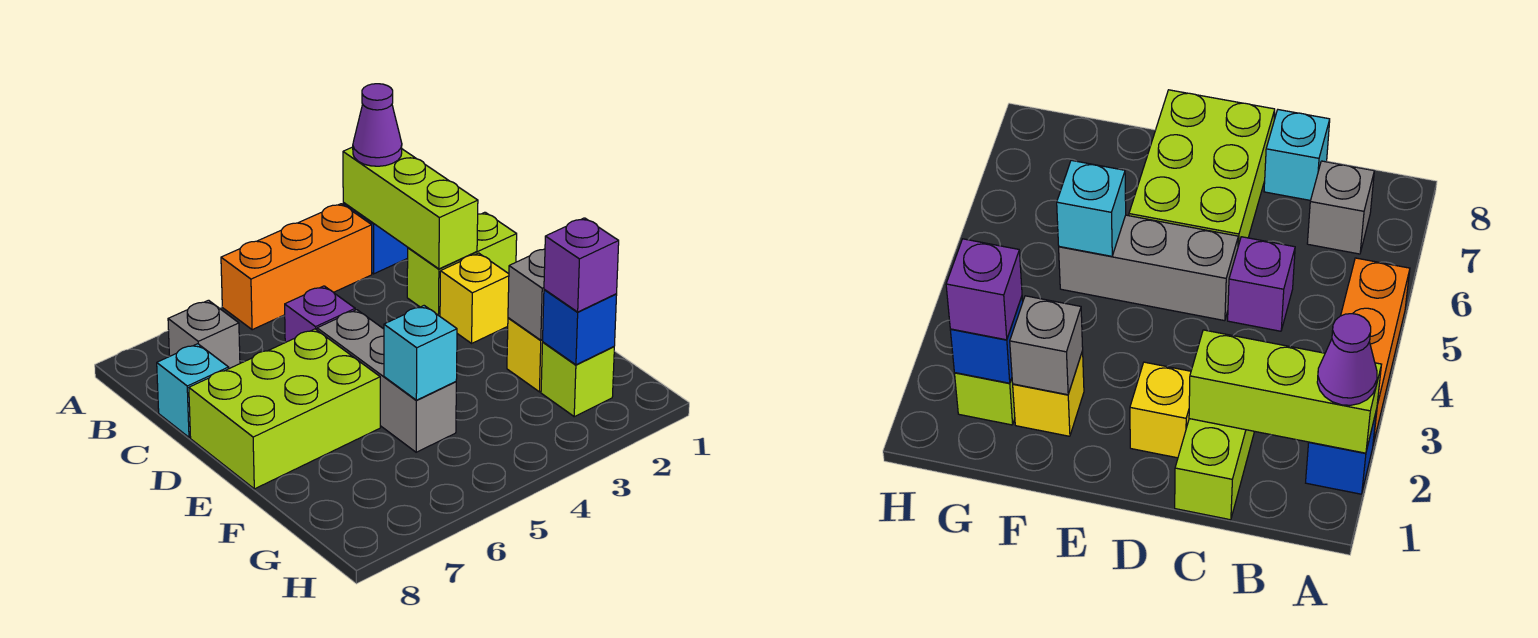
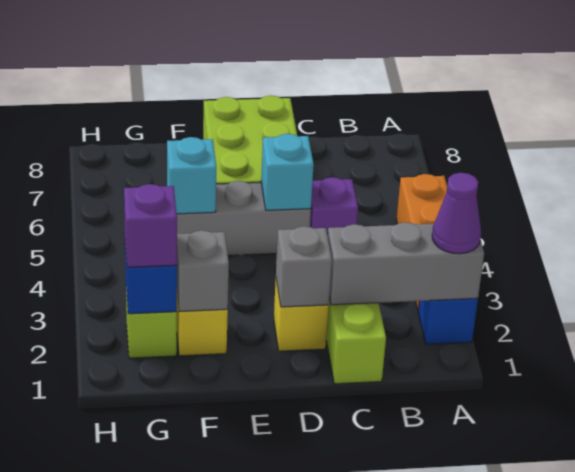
lime brick A2:C2 level 2 -> grey brick A2:C2 level 2
grey brick B7 level 1 -> grey brick D2 level 2
cyan brick C8 level 1 -> cyan brick D5 level 2

